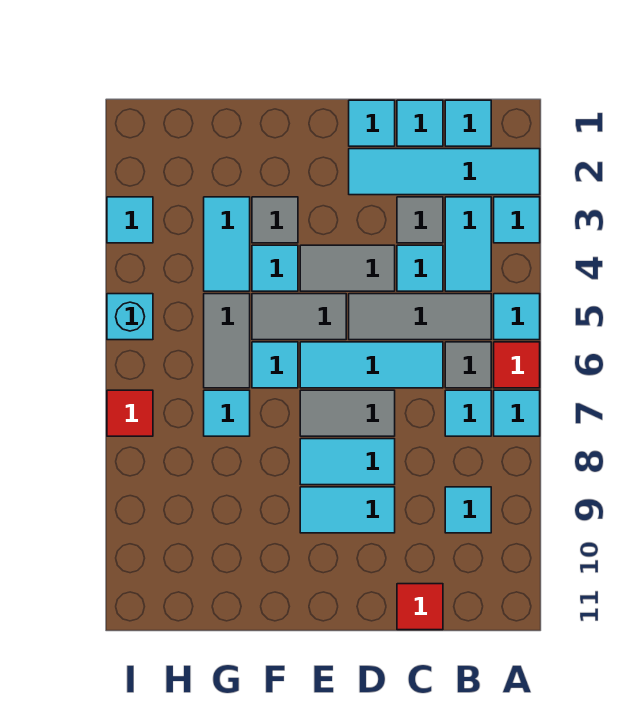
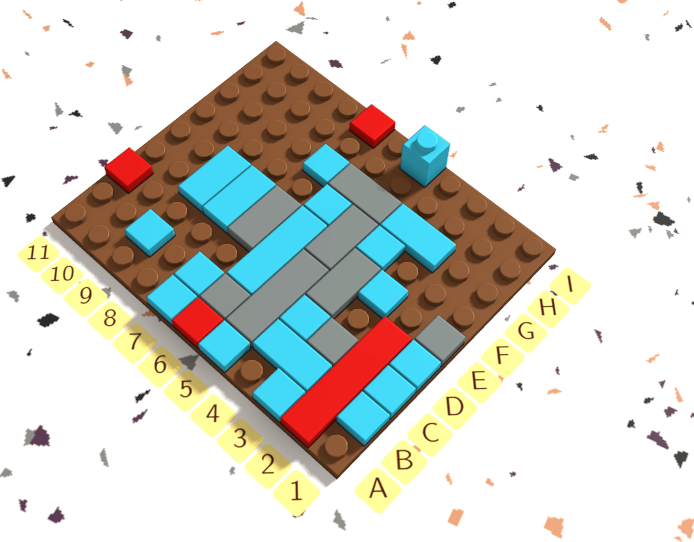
cyan tile A2:D2 level 1 -> red tile A2:D2 level 1
grey tile F3 level 1 -> grey tile E1 level 1
cyan tile I3 level 1 -> cyan tile E3 level 1

